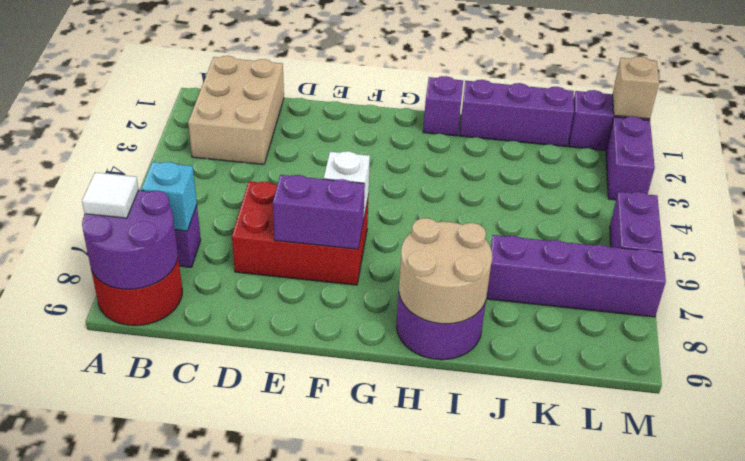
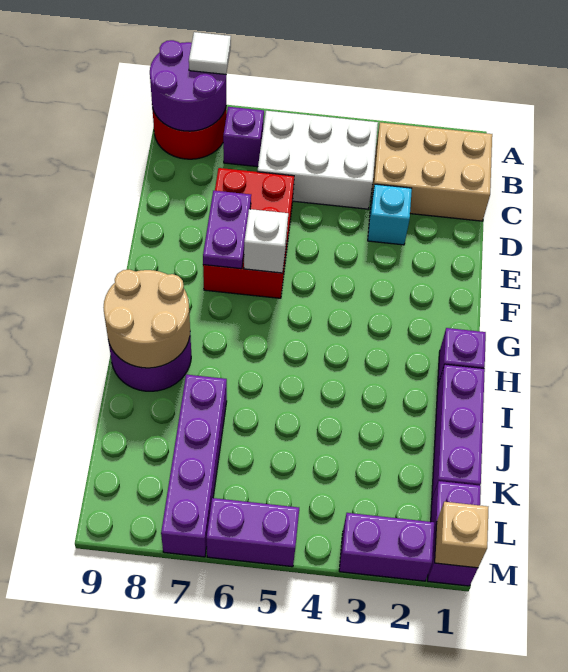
none -> white brick B4:C6 level 1
cyan brick B7 level 2 -> cyan brick D3 level 1
purple brick E7:F7 level 2 -> purple plate E7:F7 level 2

